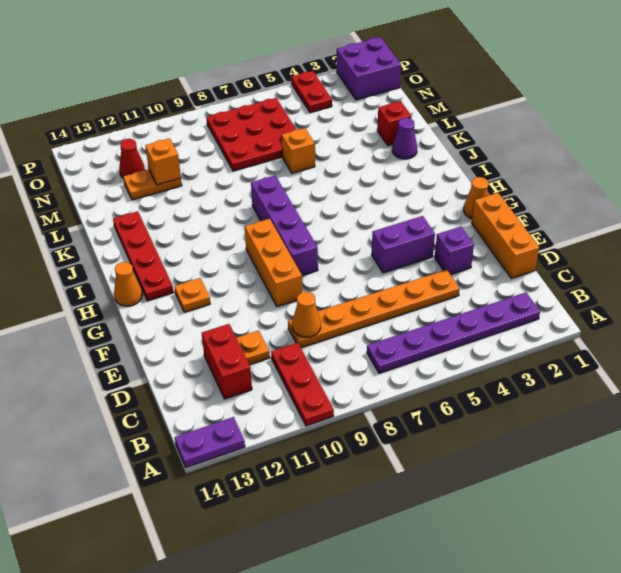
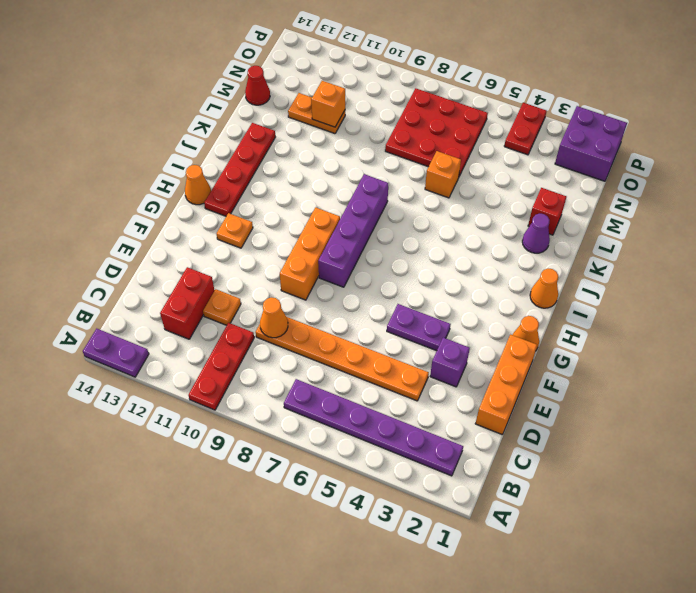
purple brick F4:F5 level 1 -> purple plate F4:F5 level 1
none -> orange cone I1 level 1
red cone N12 level 1 -> red cone M14 level 1

